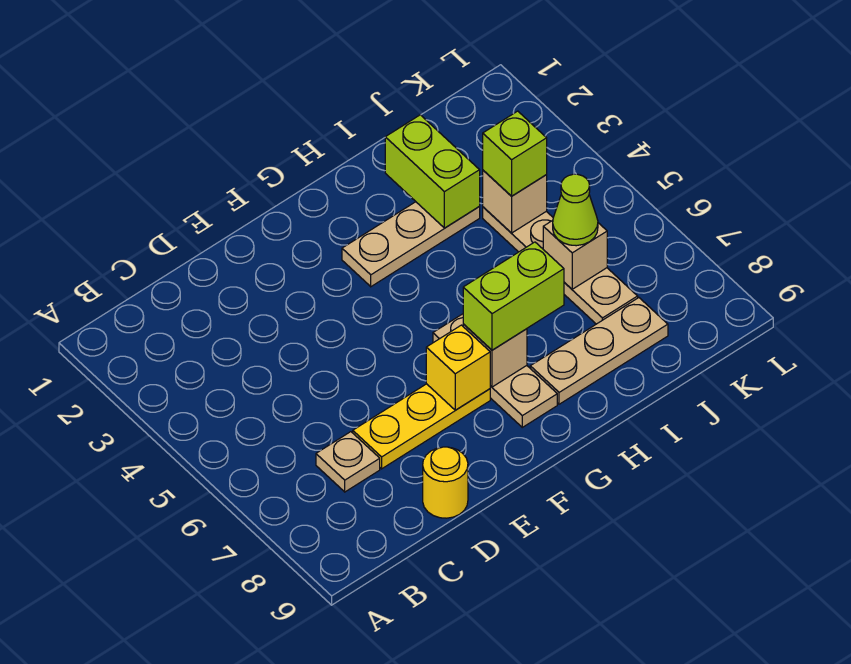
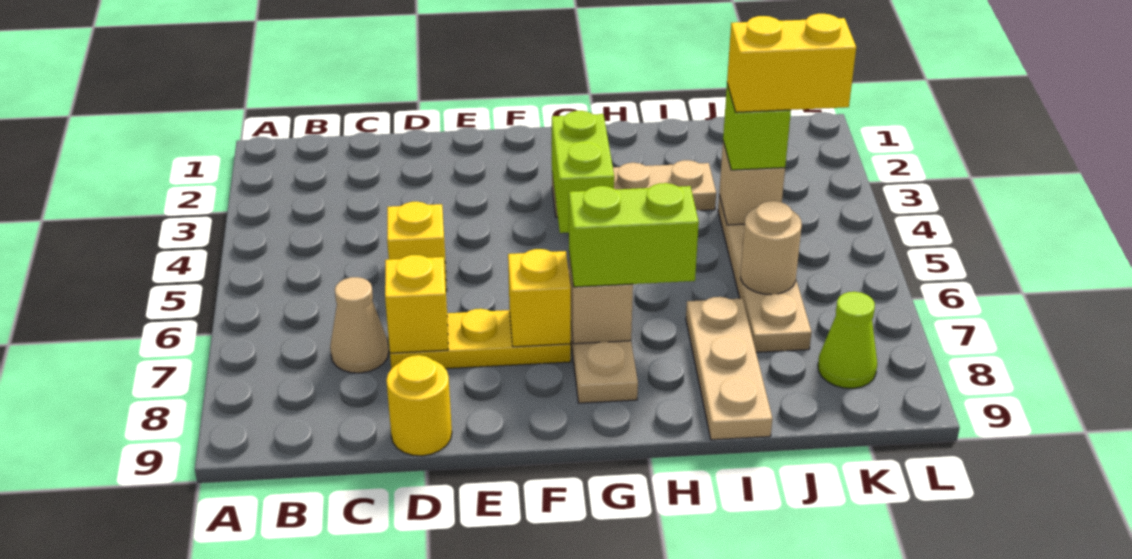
tan plate C7 level 1 -> tan cone C7 level 1
none -> yellow brick D5 level 1
none -> yellow brick D7 level 2
tan plate H8:J8 level 1 -> tan plate I7:I9 level 1
lime brick I2:I3 level 2 -> lime brick G3:G4 level 2
none -> yellow brick J4:K4 level 4
tan brick J6 level 2 -> tan round brick J6 level 2
lime cone J6 level 3 -> lime cone K8 level 1

